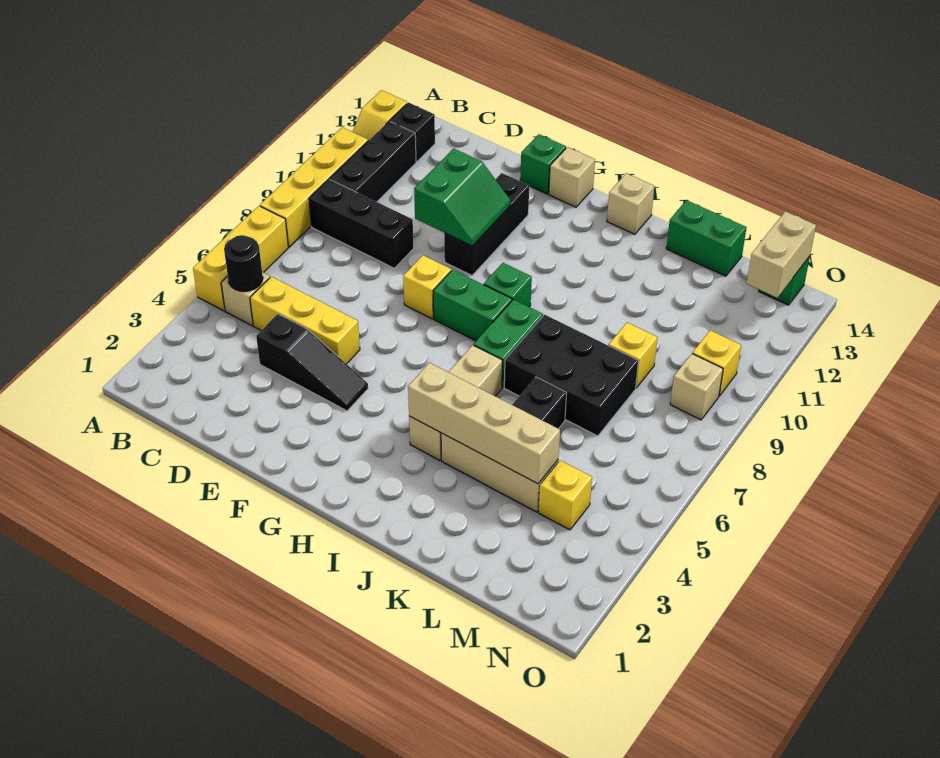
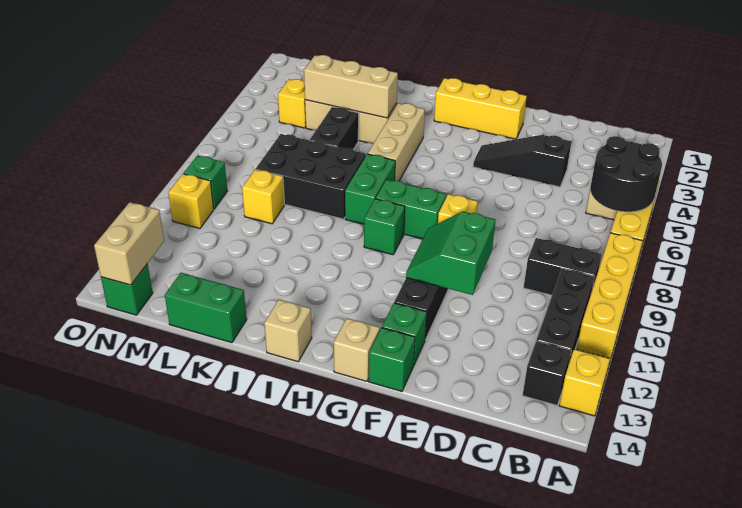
black round brick B5 level 2 -> black round brick A5:B6 level 2
black brick B9:D9 level 1 -> black brick B9:C9 level 1
yellow brick C5:E5 level 1 -> yellow brick F2:H2 level 1
none -> green brick F13 level 1
tan brick I4:L4 level 2 -> tan brick J4:L4 level 2
tan brick N9 level 1 -> green brick N9 level 1

